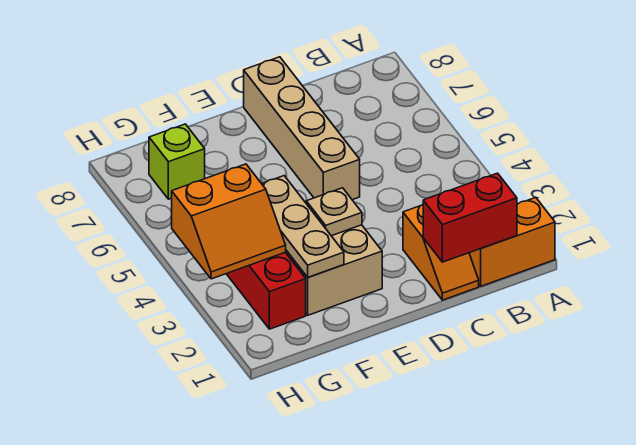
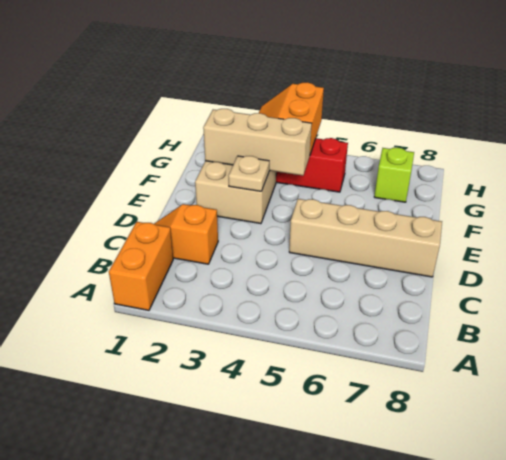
red brick B1:C1 level 2 -> none
tan plate F2:F4 level 2 -> tan brick F2:F4 level 2

